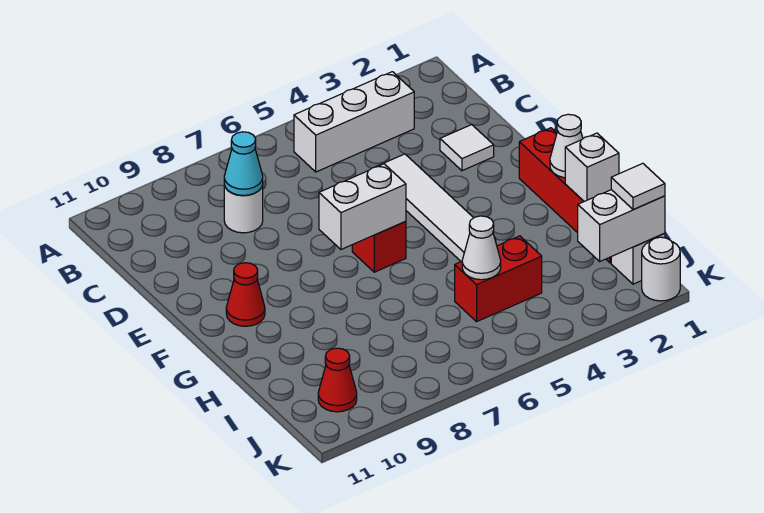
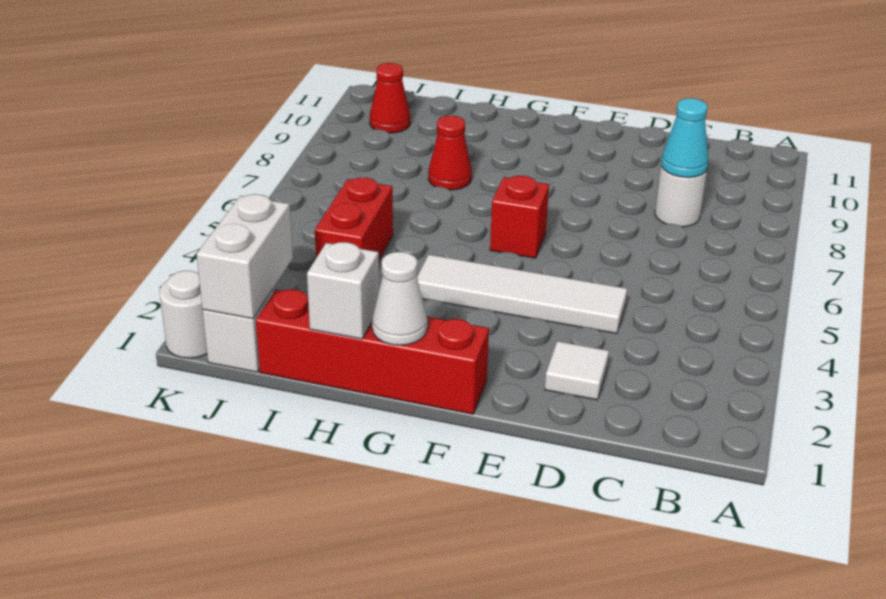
white brick B3:B5 level 1 -> none
white brick F6:F7 level 2 -> none
red cone F10 level 1 -> red cone H8 level 1
white cone I5 level 2 -> none
white tile J1 level 3 -> none

